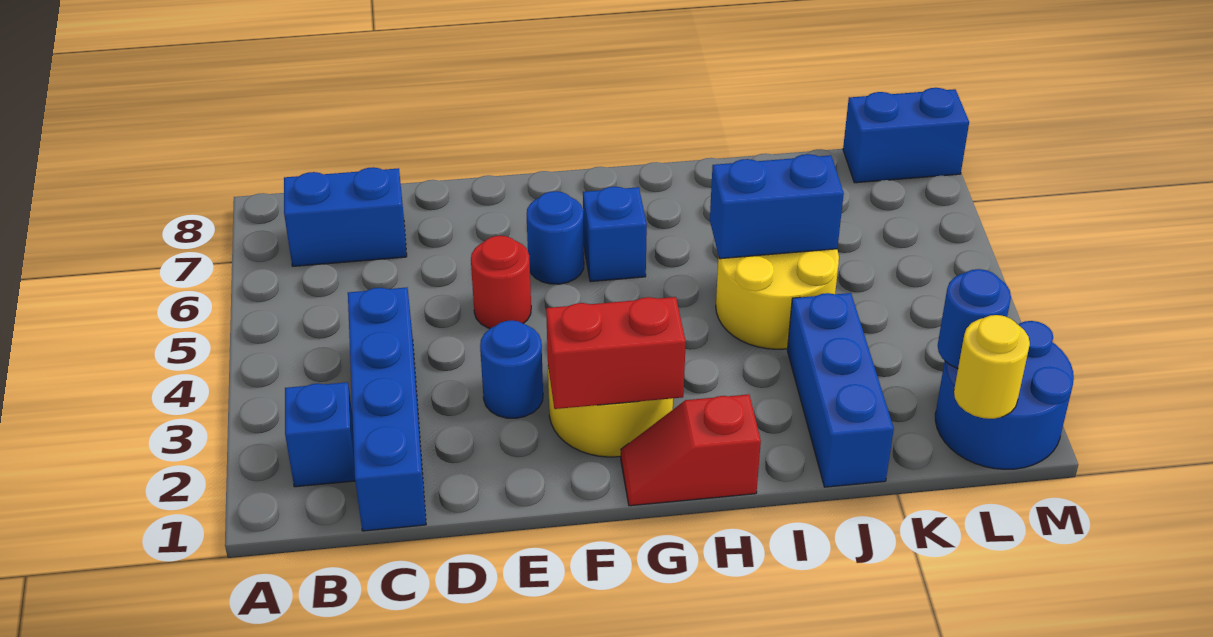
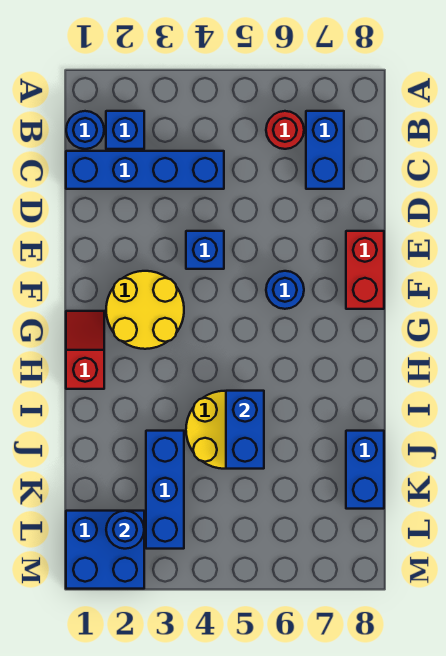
blue round brick E3 level 1 -> blue round brick B1 level 1
red round brick E5 level 1 -> red round brick B6 level 1
red brick F2:G2 level 2 -> red brick E8:F8 level 1
blue brick G6 level 1 -> blue brick E4 level 1
blue brick J1:J3 level 1 -> blue brick J3:L3 level 1
blue round brick L1:M2 level 1 -> blue brick L1:M2 level 1
yellow round brick L1 level 2 -> none
blue brick L8:M8 level 1 -> blue brick J8:K8 level 1

